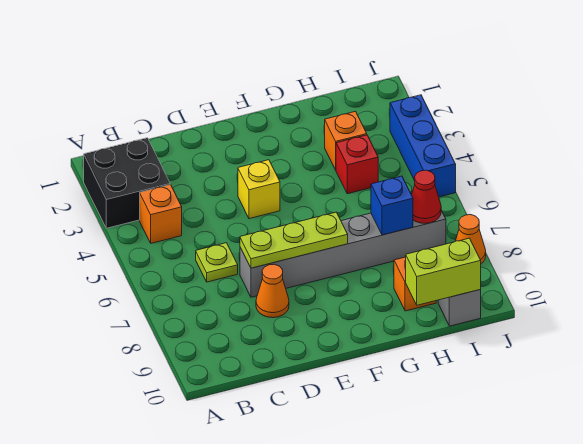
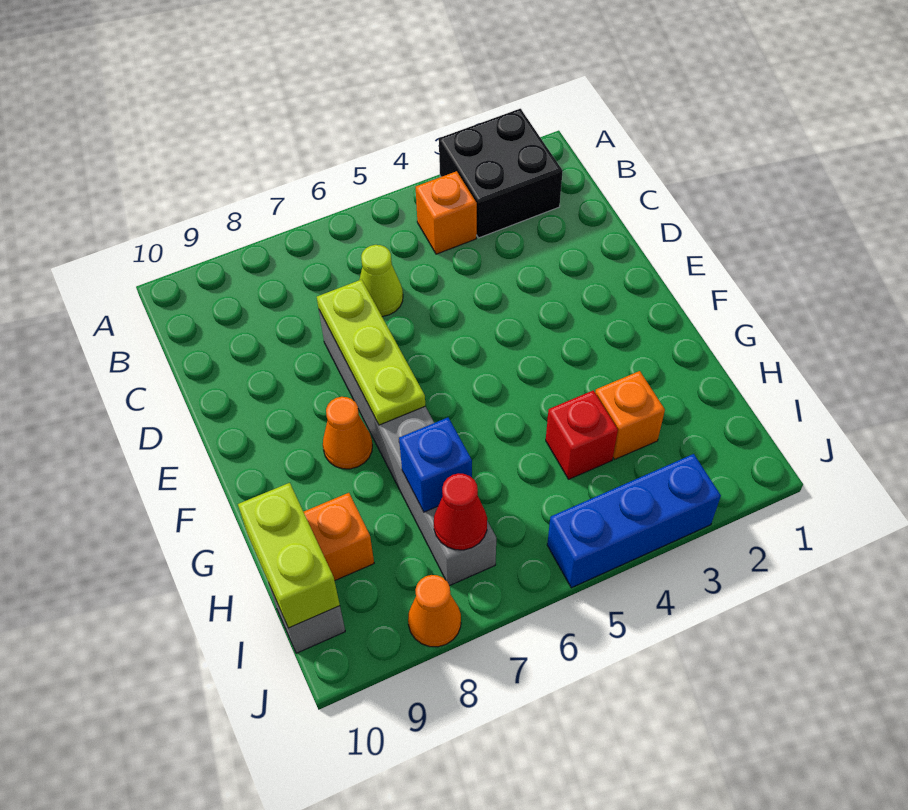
lime plate C6 level 1 -> lime cone C6 level 1
orange cone D8 level 1 -> orange cone F8 level 1
yellow brick E4 level 1 -> none

